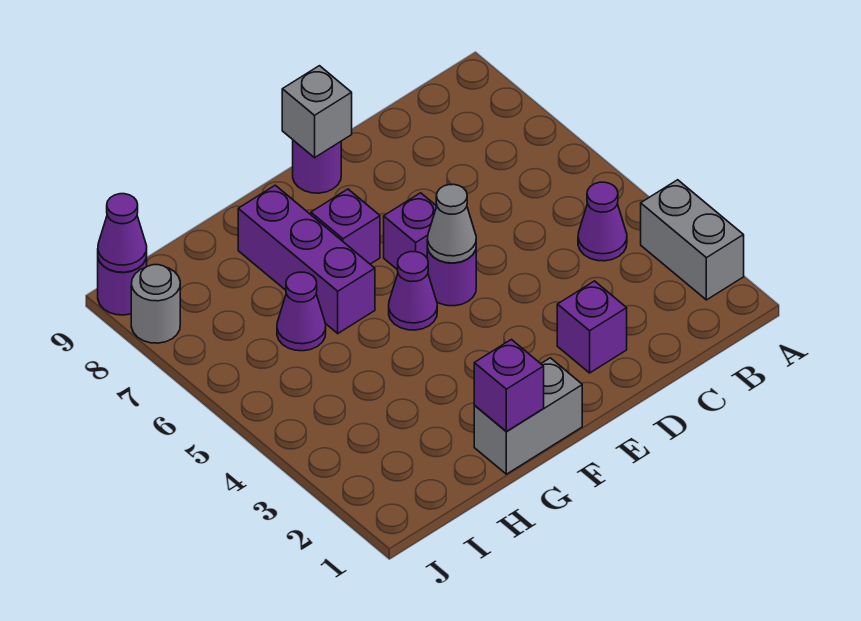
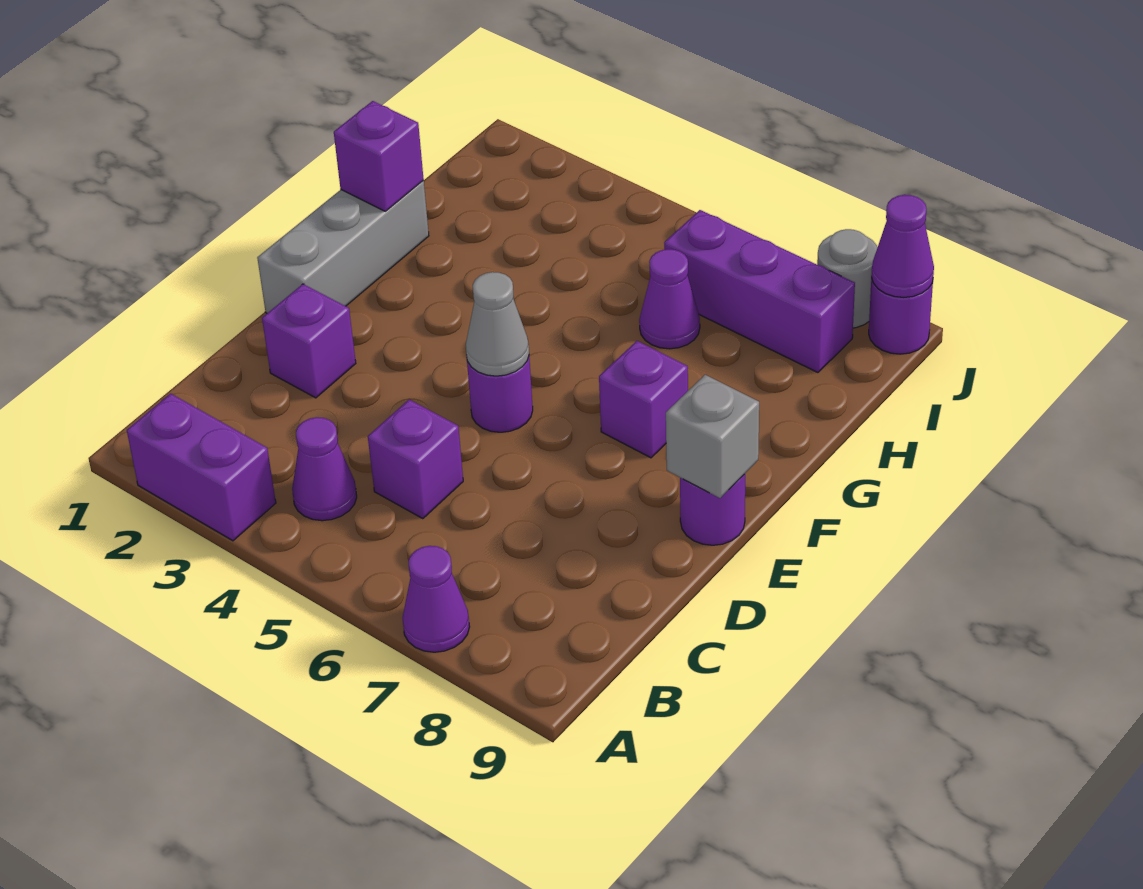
grey brick A2:A3 level 1 -> purple brick A2:A3 level 1
purple brick E6 level 1 -> purple brick C5 level 1
grey brick F1:G1 level 1 -> grey brick E1:G1 level 1
purple cone F5 level 1 -> purple cone A7 level 1
purple brick G6:G8 level 1 -> purple brick I6:I8 level 1

